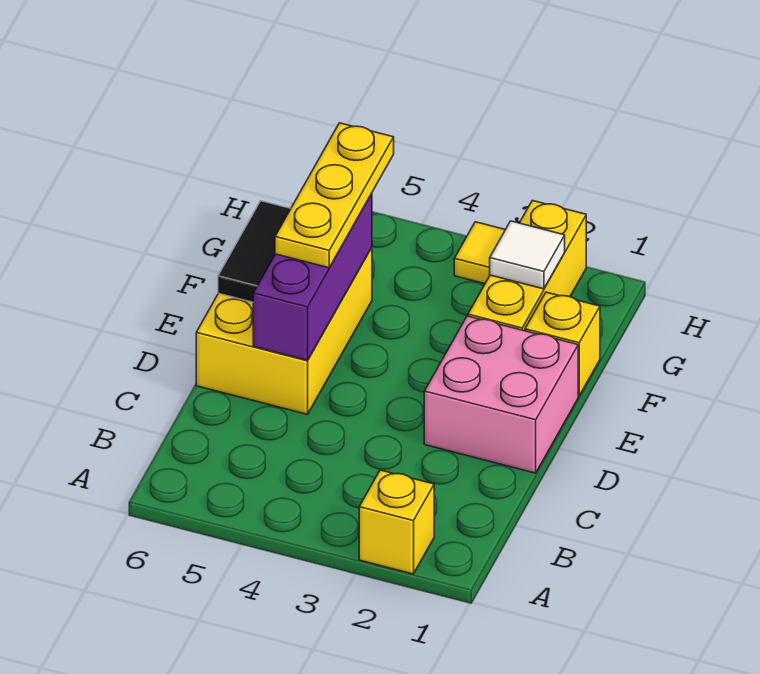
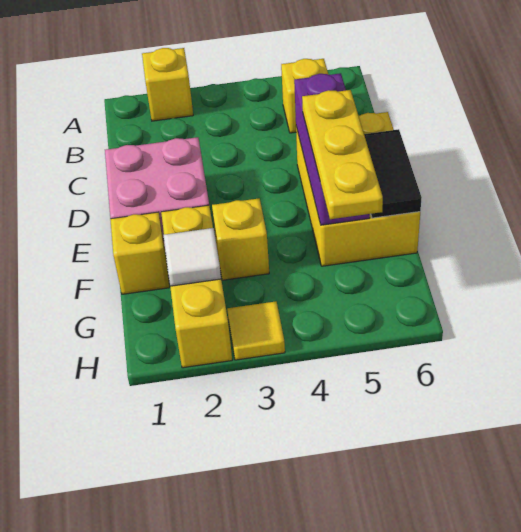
none -> yellow brick B5 level 1
none -> yellow brick F3 level 1

